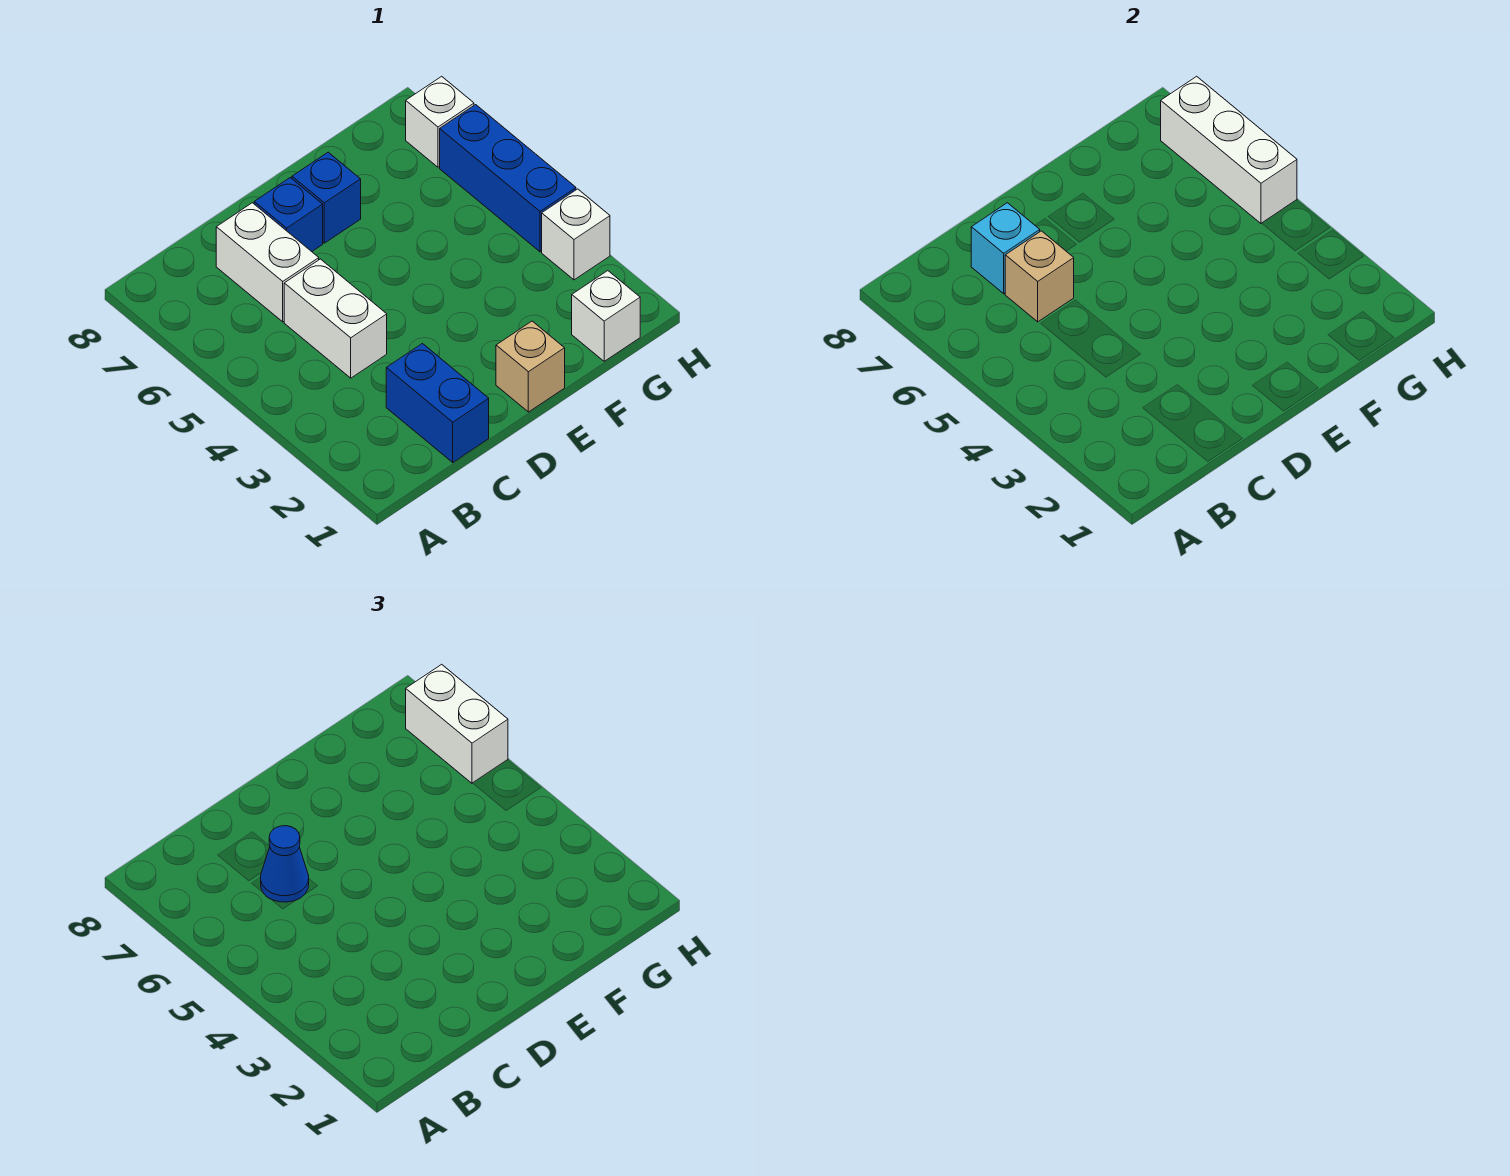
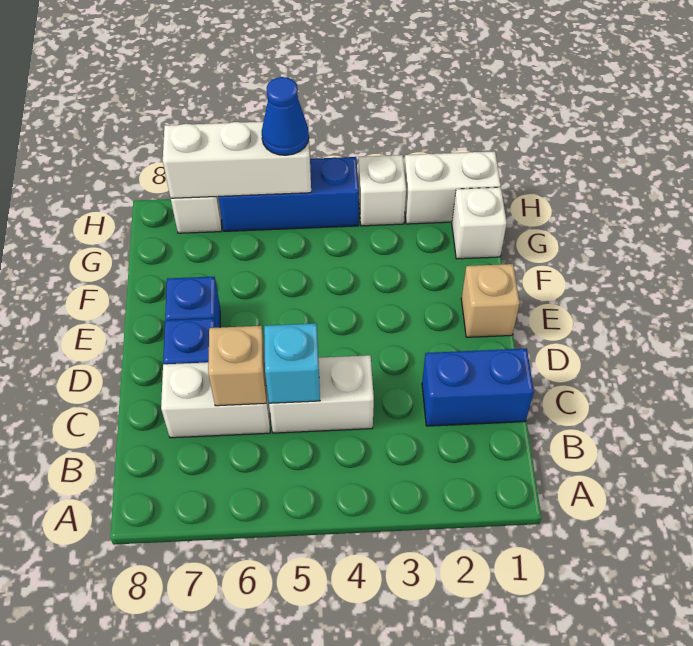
blue cone C6 level 3 -> blue cone H5 level 3
cyan brick C7 level 2 -> cyan brick C5 level 2
white brick H6:H7 level 3 -> white brick H1:H2 level 1

